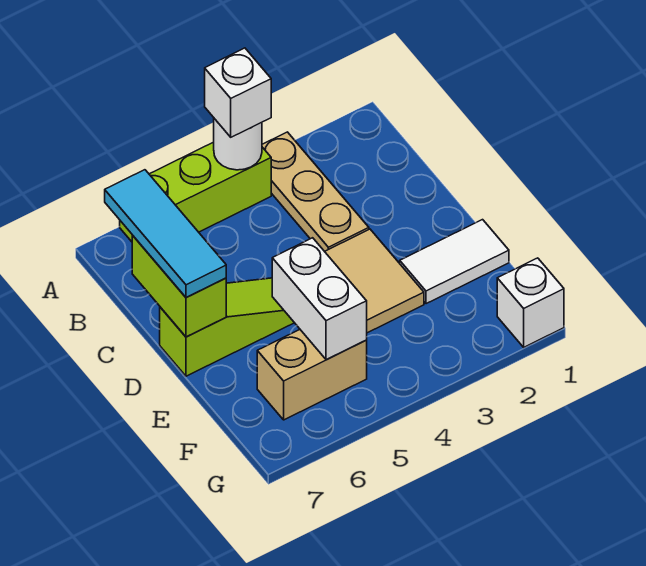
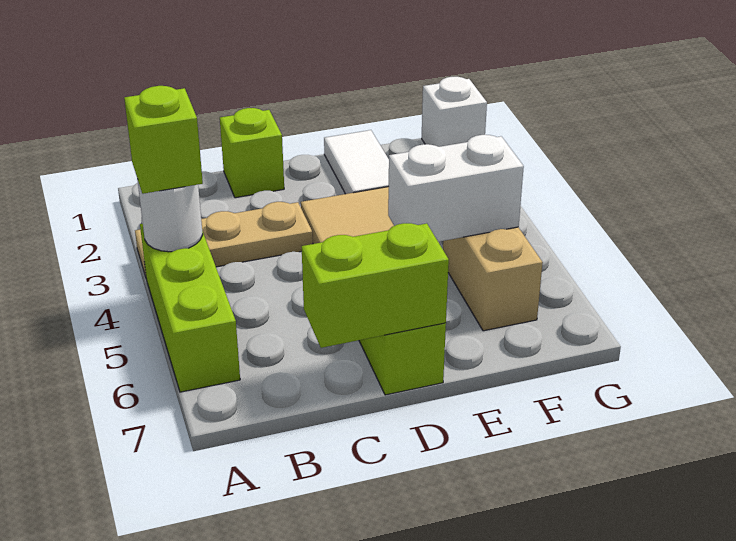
white brick A4 level 3 -> lime brick A4 level 3
cyan tile B7:D7 level 3 -> none
none -> lime brick C1 level 1

